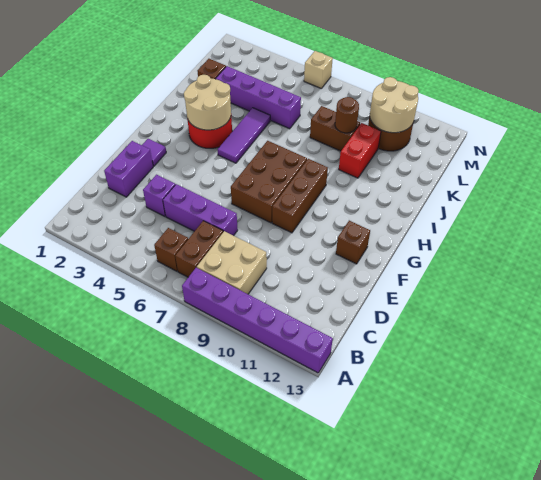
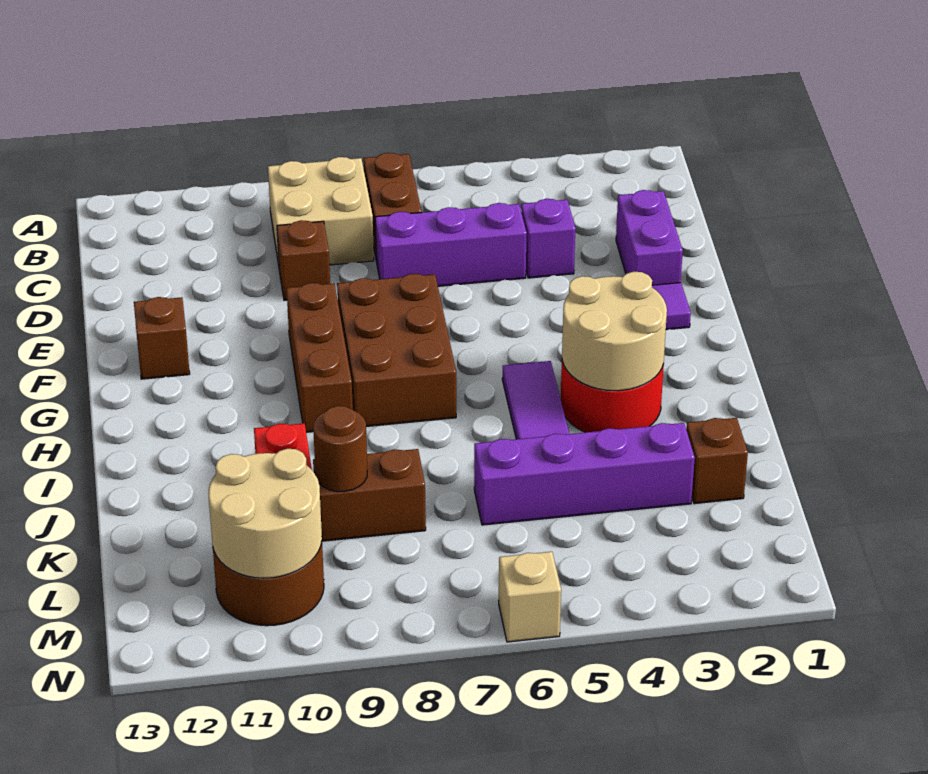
purple brick A8:A13 level 1 -> none
brown brick B6 level 1 -> brown brick D9 level 1

